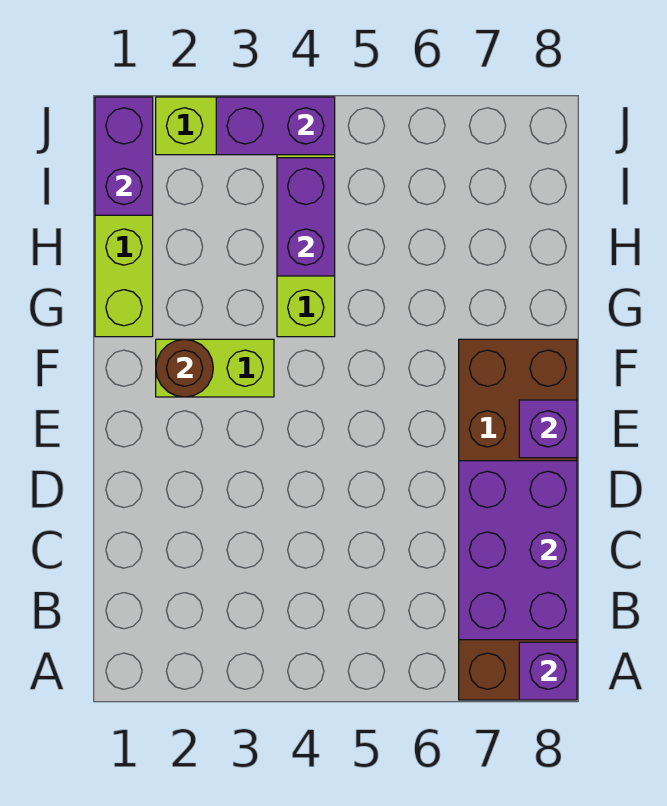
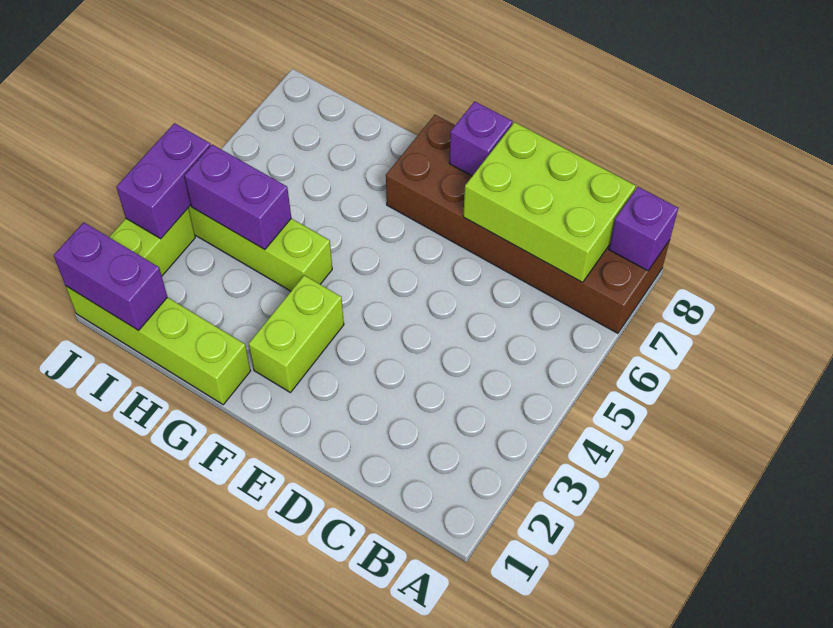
purple brick B7:D8 level 2 -> lime brick B7:D8 level 2
brown round brick F2 level 2 -> none

